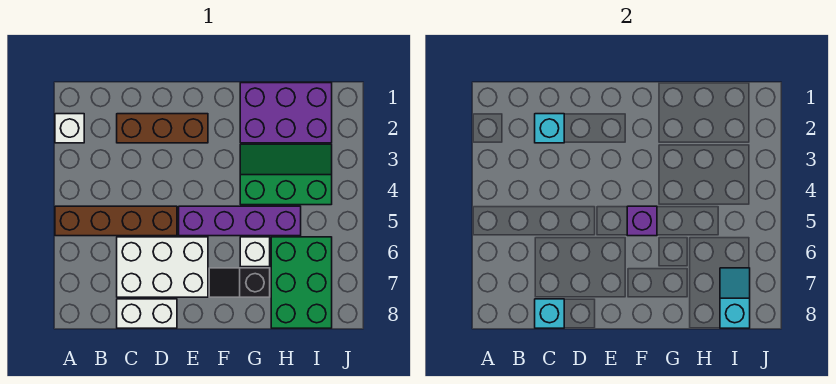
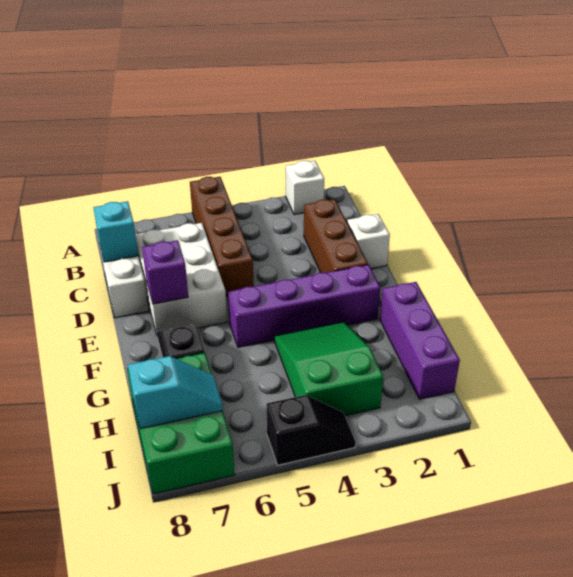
cyan brick C2 level 2 -> none
purple brick E5:H5 level 1 -> purple brick F2:F5 level 1
purple brick F5 level 2 -> purple brick E7 level 2
purple brick G1:I2 level 1 -> purple brick G1:I1 level 1
green slope G3:I4 level 1 top 4 -> green slope G3:I4 level 1 top I
white brick G6 level 1 -> white brick D1 level 1
green brick H6:I8 level 1 -> green brick H7:J8 level 1
none -> black slope J4:J5 level 1 top 5

